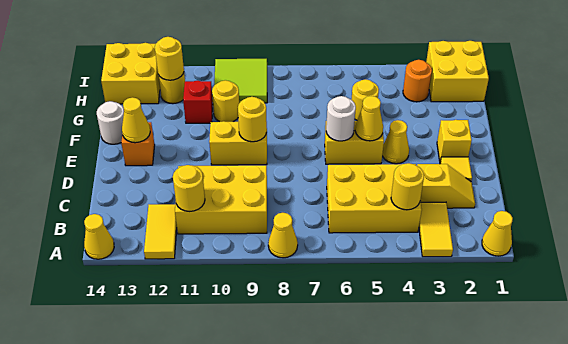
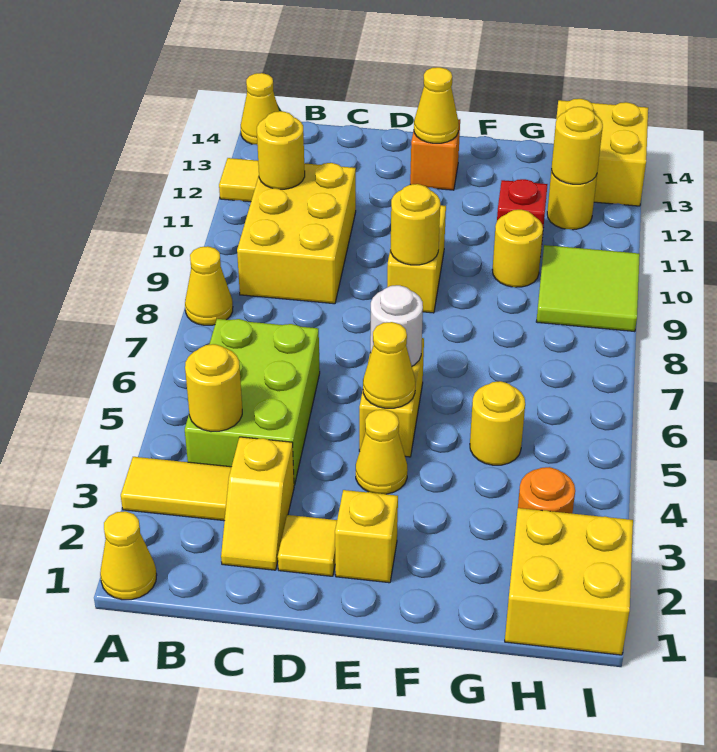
yellow brick B4:C6 level 1 -> lime brick B4:C6 level 1
white round brick F14 level 1 -> none

